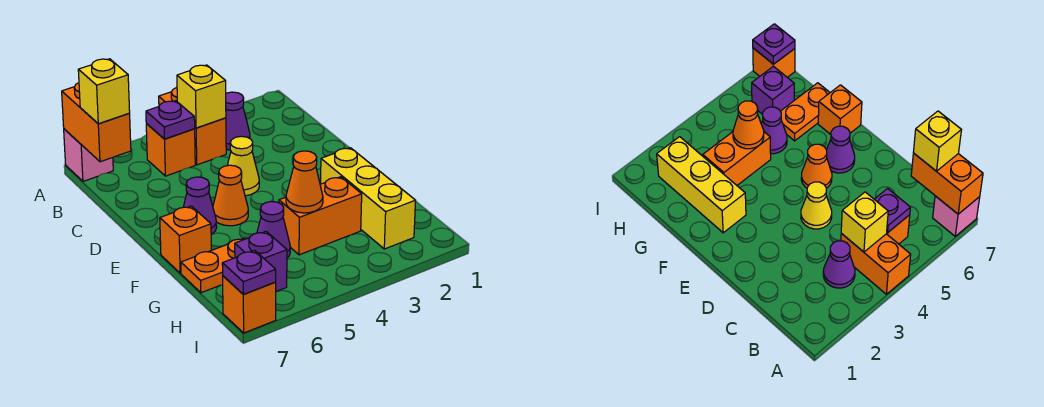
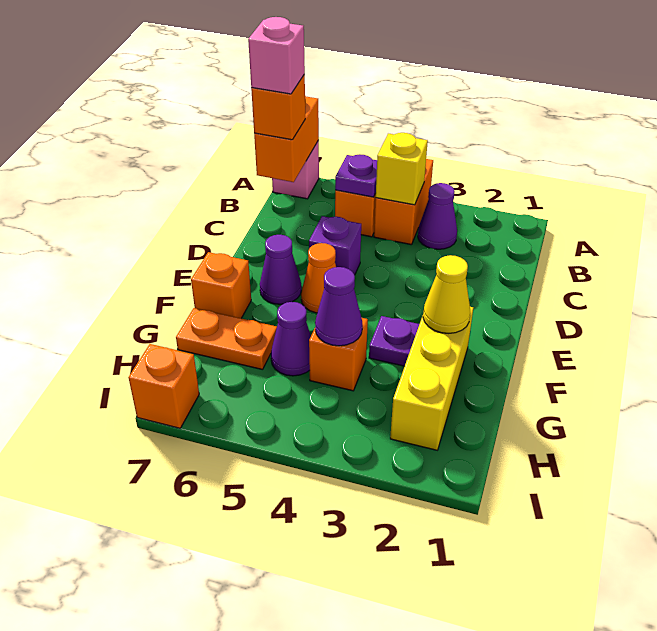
yellow brick B7 level 3 -> orange brick B7 level 3
none -> pink brick B7 level 4
yellow cone D4 level 1 -> yellow cone F2 level 2
orange brick G3:G4 level 1 -> orange brick G4 level 1
orange cone G4 level 2 -> purple cone G4 level 2
purple brick H6 level 1 -> purple brick D5 level 1
purple plate I7 level 2 -> purple plate F3 level 1

